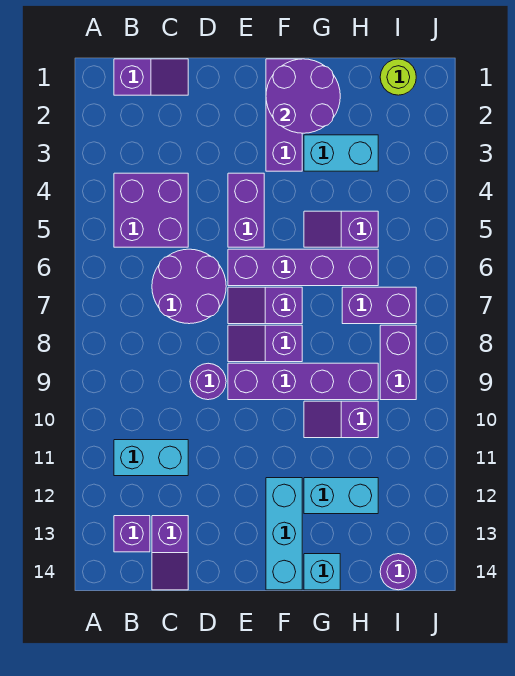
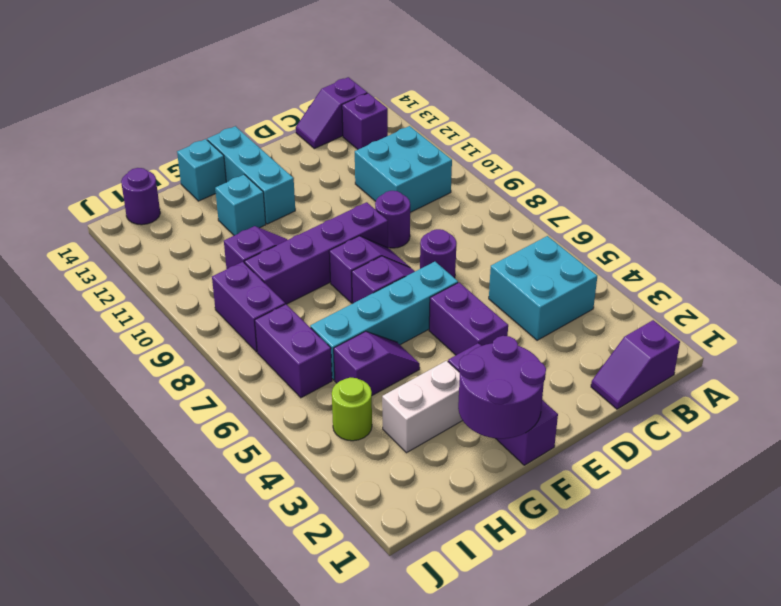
purple brick B4:C5 level 1 -> cyan brick B4:C5 level 1
cyan brick B11:C11 level 1 -> cyan brick B10:C11 level 1
purple round brick C6:D7 level 1 -> purple round brick D7 level 1
purple slope C13:C14 level 1 top 13 -> purple slope B14:C14 level 1 top B
purple brick E6:H6 level 1 -> cyan brick E6:H6 level 1
cyan brick G3:H3 level 1 -> white brick G3:H3 level 1
cyan brick G12:H12 level 1 -> cyan brick G12 level 1
purple brick H7:I7 level 1 -> purple brick I6:I7 level 1
lime round brick I1 level 1 -> lime round brick I4 level 1

